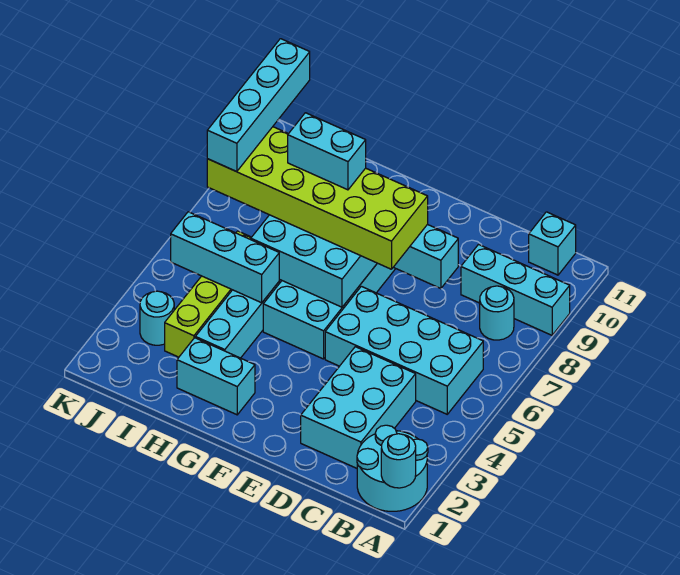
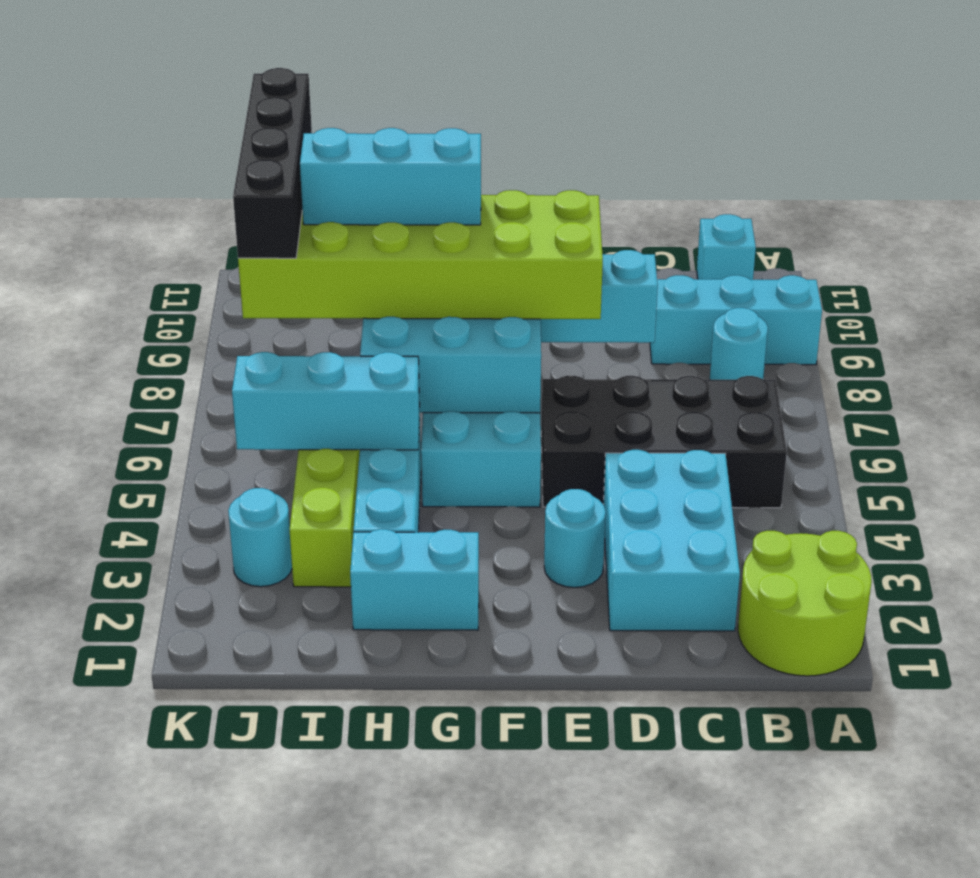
cyan round brick A1:B2 level 1 -> lime round brick A1:B2 level 1
cyan round brick A1 level 2 -> cyan round brick E3 level 1
cyan brick B5:E6 level 1 -> black brick B5:E6 level 1
cyan brick G8:H8 level 4 -> cyan brick G8:I8 level 4
cyan brick J7:J10 level 4 -> black brick J7:J10 level 4

